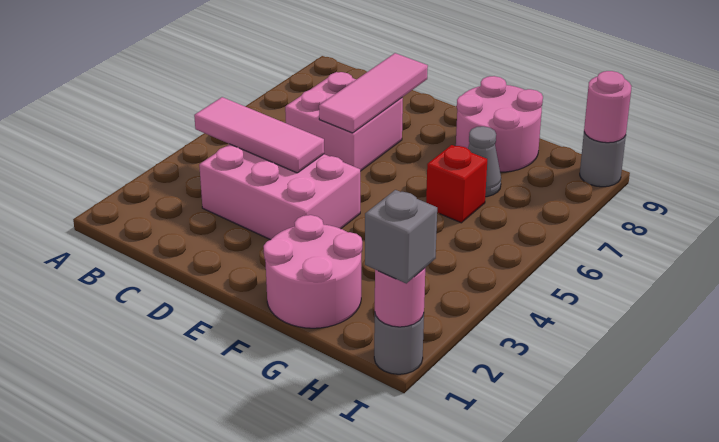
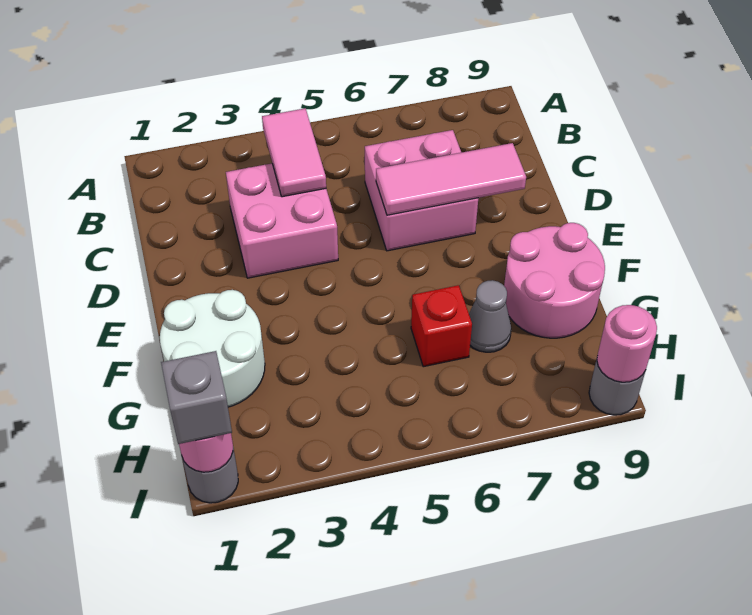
pink tile B4:D4 level 2 -> pink tile B4:C4 level 2
pink brick C3:E4 level 1 -> pink brick C3:D4 level 1
pink round brick F1:G2 level 1 -> white round brick F1:G2 level 1

